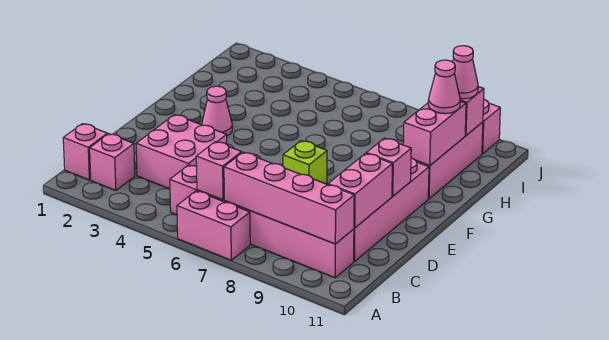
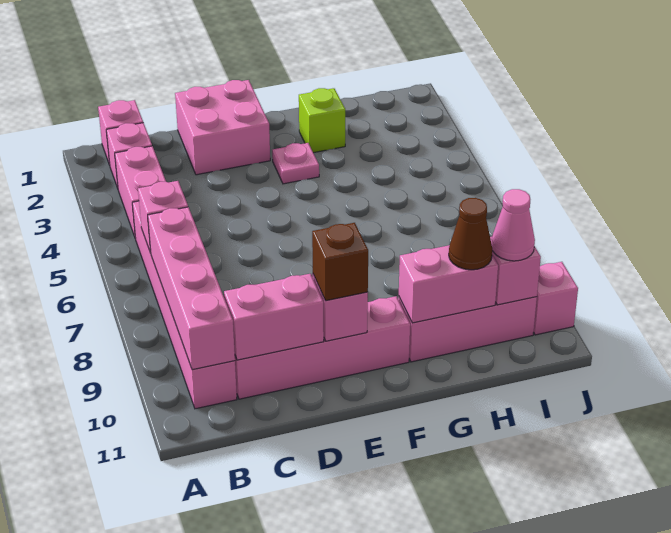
pink brick A6:A7 level 1 -> pink brick B3:B4 level 1
pink brick C3:D4 level 1 -> pink brick D1:E2 level 1
lime brick E7 level 1 -> lime brick G2 level 1
none -> brown brick E10 level 3
pink cone F3 level 1 -> pink plate F3 level 1
pink cone H10 level 3 -> brown cone H10 level 3

